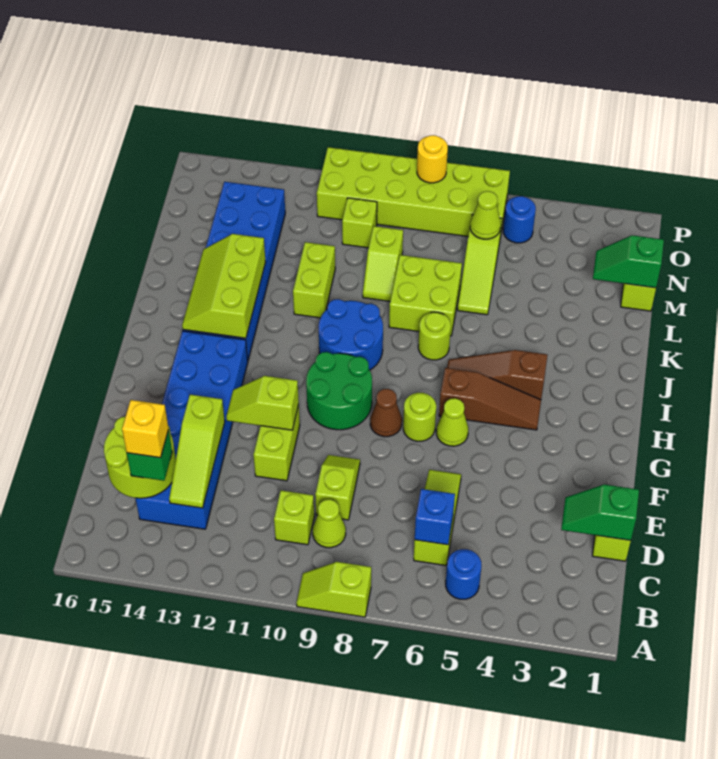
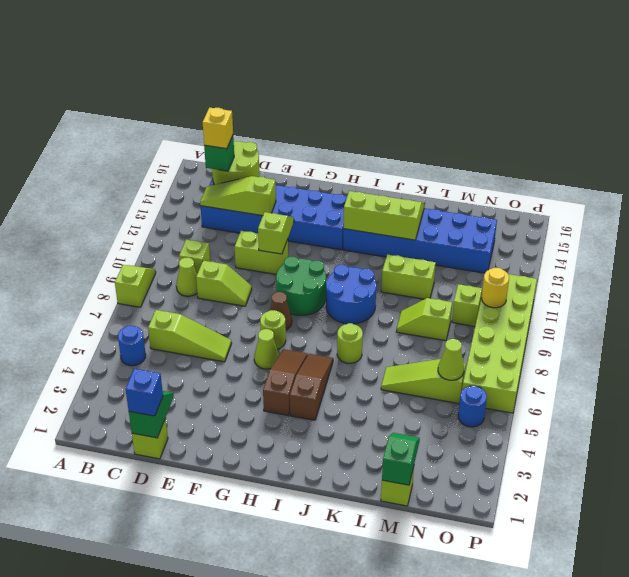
blue brick C6 level 2 -> blue brick D1 level 3
brown slope H4:H6 level 1 top 6 -> brown slope H4:H6 level 1 top 4
lime brick K7:L8 level 1 -> none
yellow round brick P8 level 2 -> yellow round brick O10 level 2

